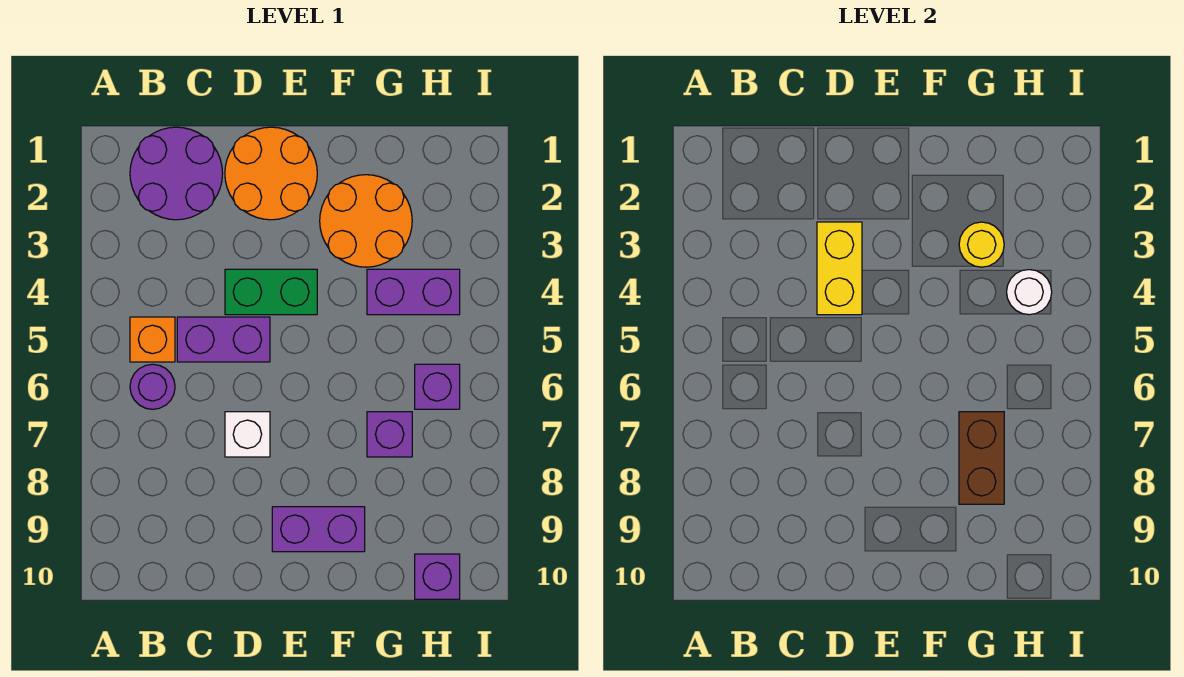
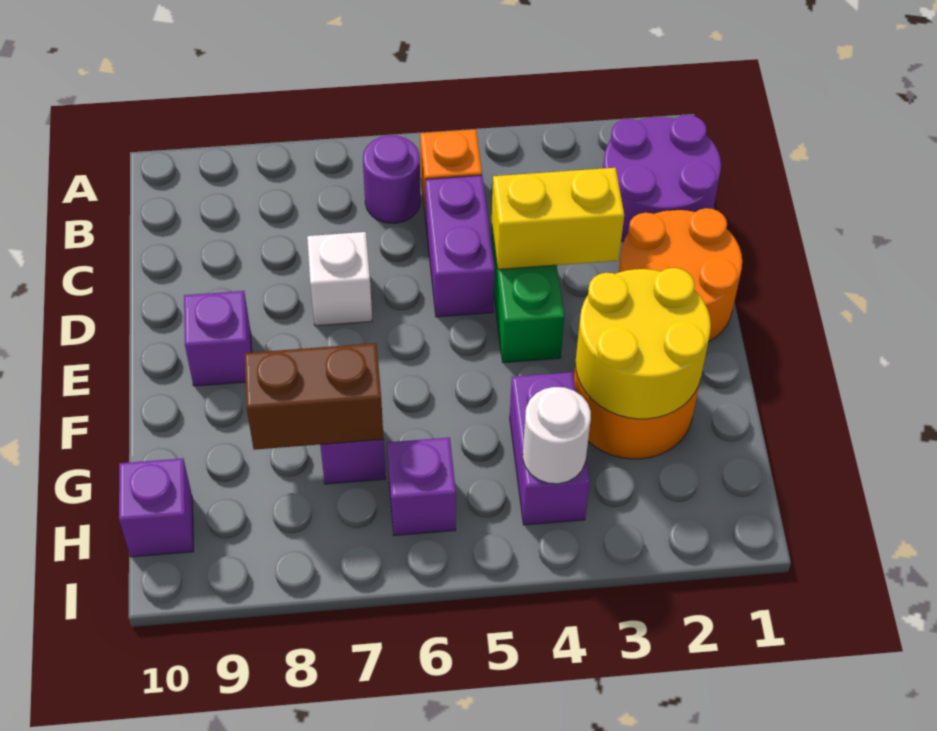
purple brick E9:F9 level 1 -> purple brick E9 level 1
yellow round brick G3 level 2 -> yellow round brick F2:G3 level 2

